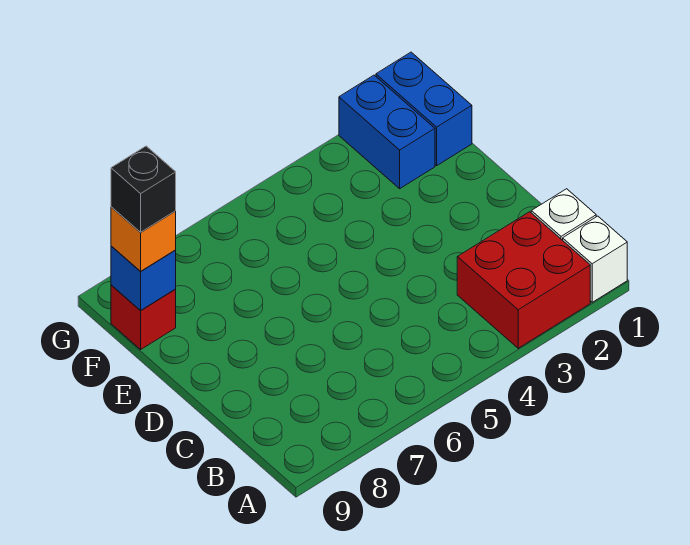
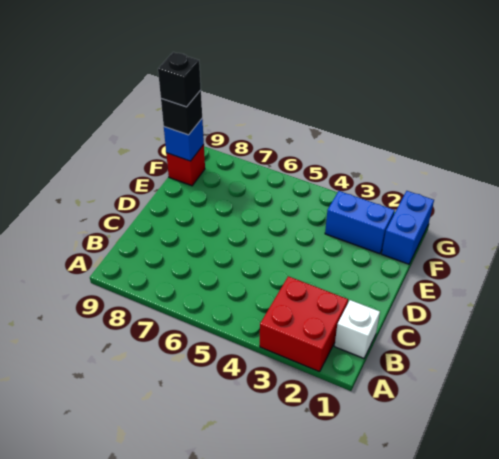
white brick A1 level 1 -> none
blue brick F2:G2 level 1 -> blue brick F2:F3 level 1
orange brick F9 level 3 -> black brick F9 level 3

